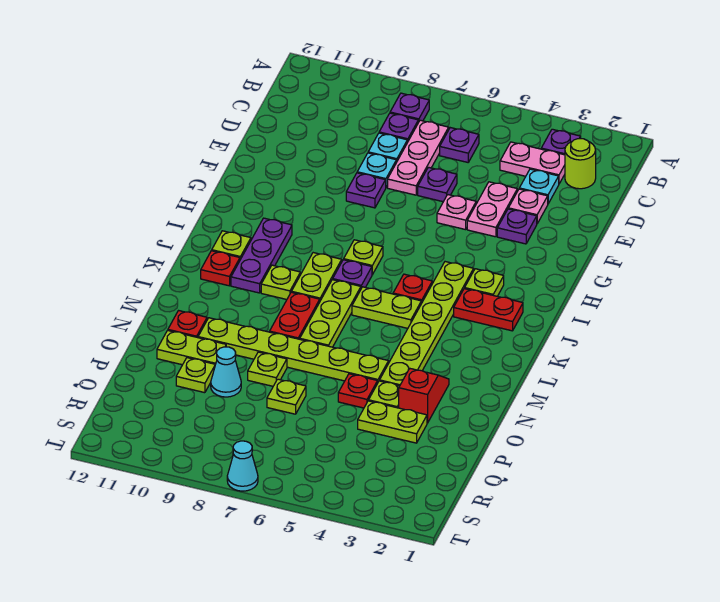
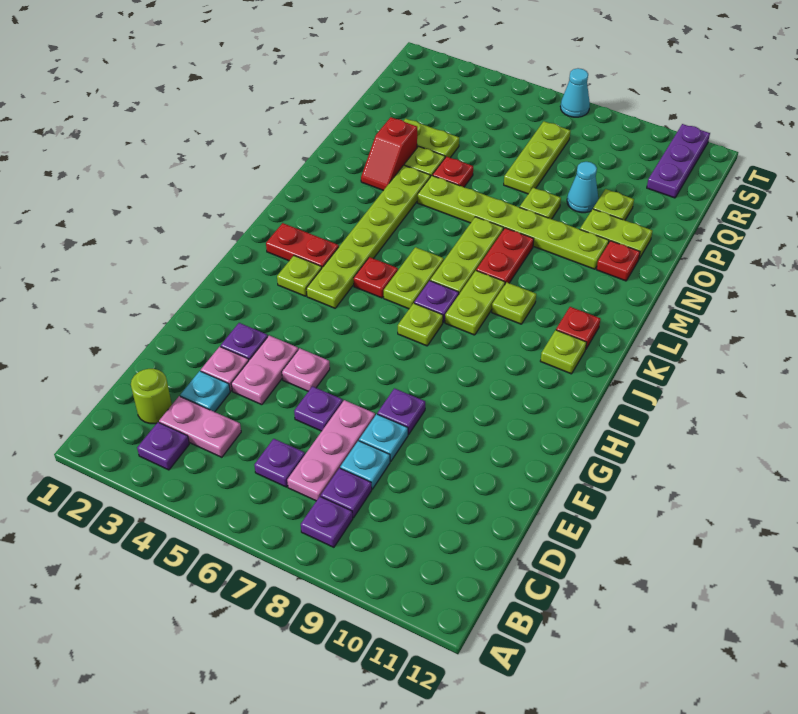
purple plate I10:K10 level 1 -> purple plate R11:T11 level 1
lime plate K5:K6 level 1 -> lime plate J6:K6 level 1
lime plate P7 level 1 -> lime plate P7:R7 level 1

